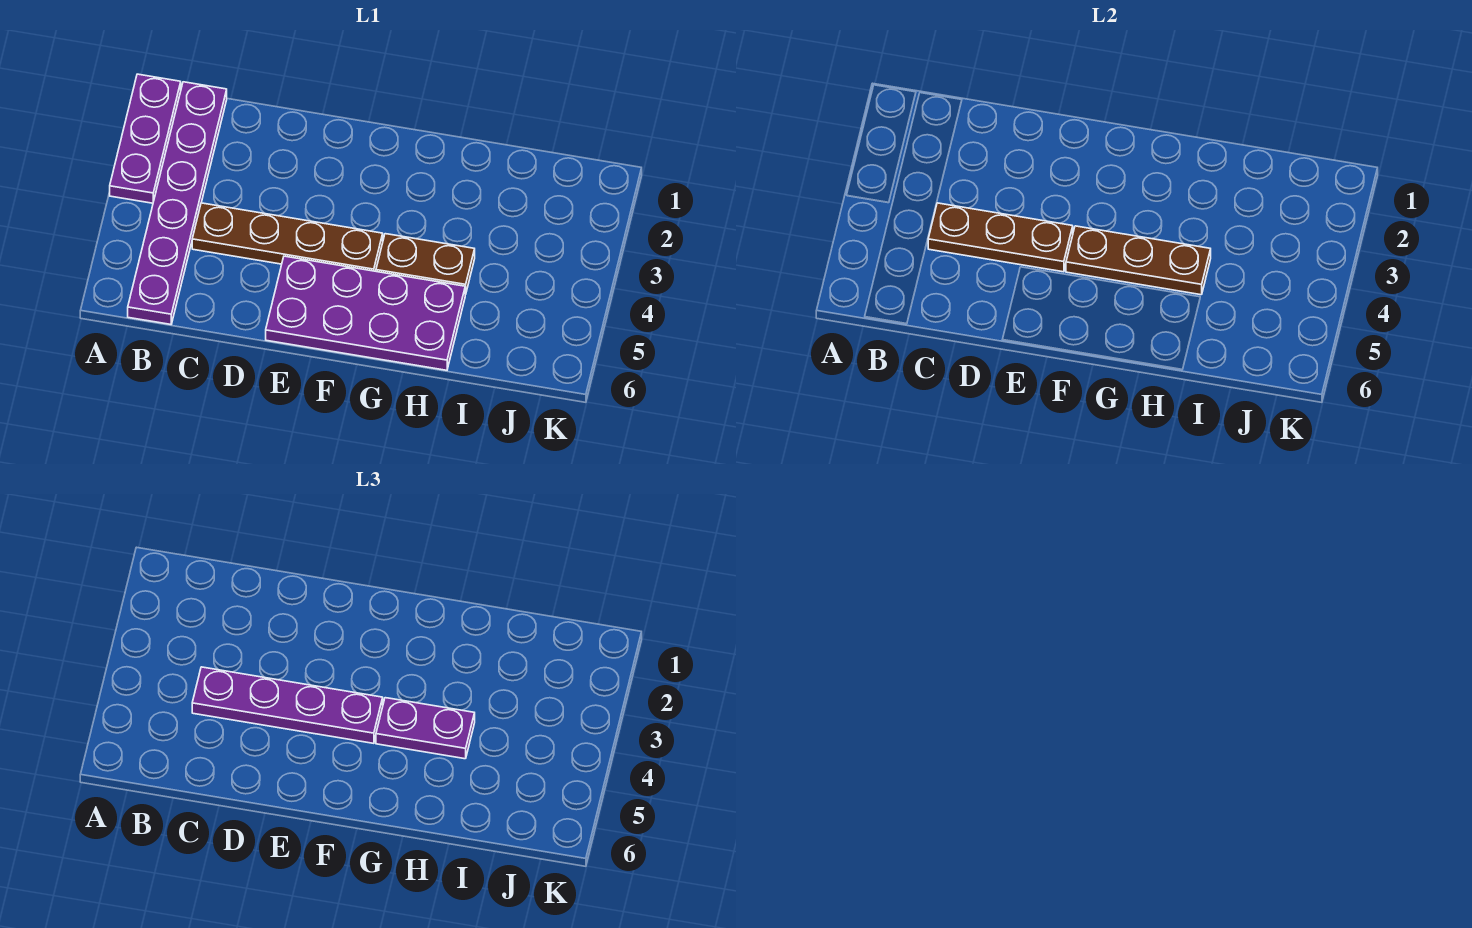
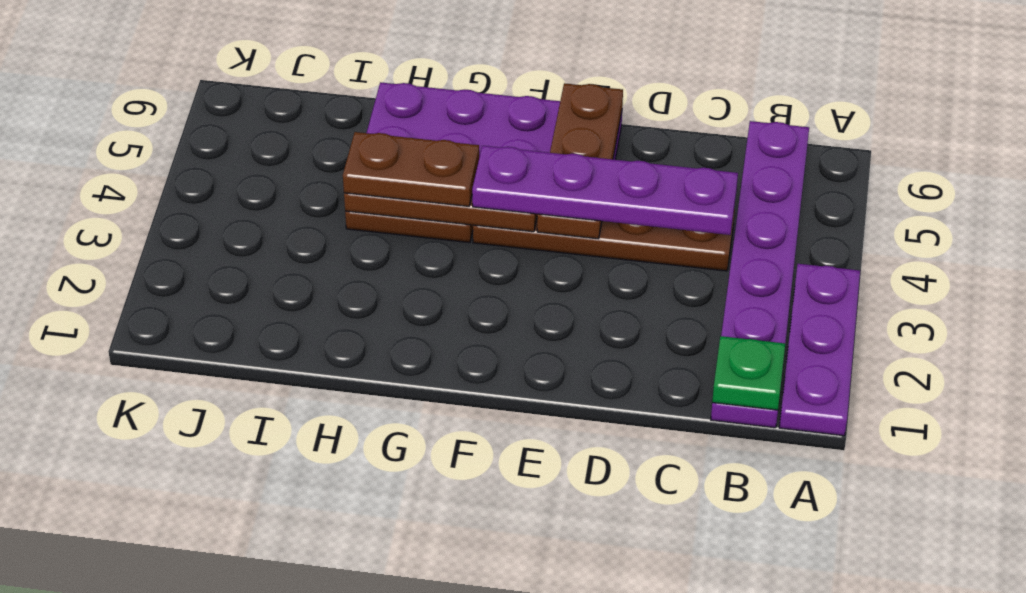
none -> green plate B1 level 2
brown plate C4:E4 level 2 -> brown plate E4:E6 level 2
purple plate G4:H4 level 3 -> brown plate G4:H4 level 3

